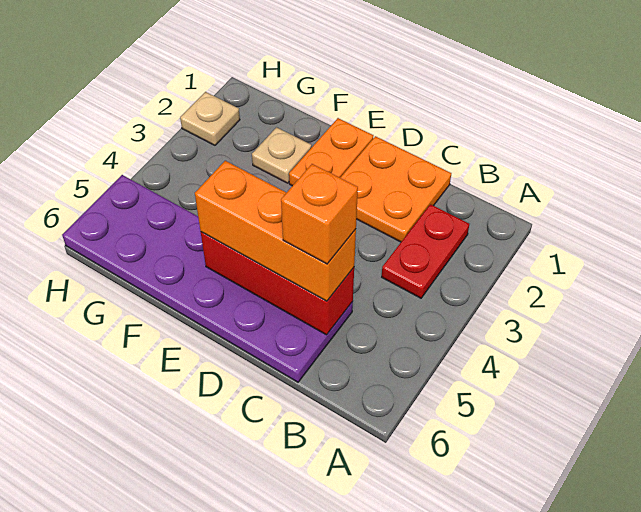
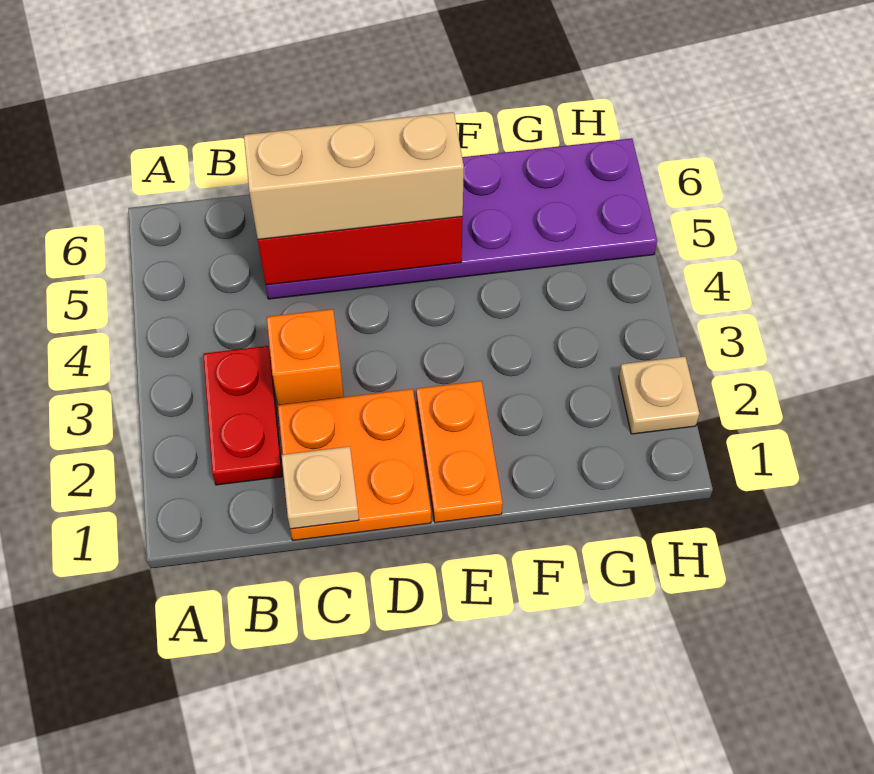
orange brick C5:E5 level 3 -> tan brick C5:E5 level 3
orange brick C5 level 4 -> orange brick C3 level 1
tan plate F2 level 1 -> tan plate C1 level 2

